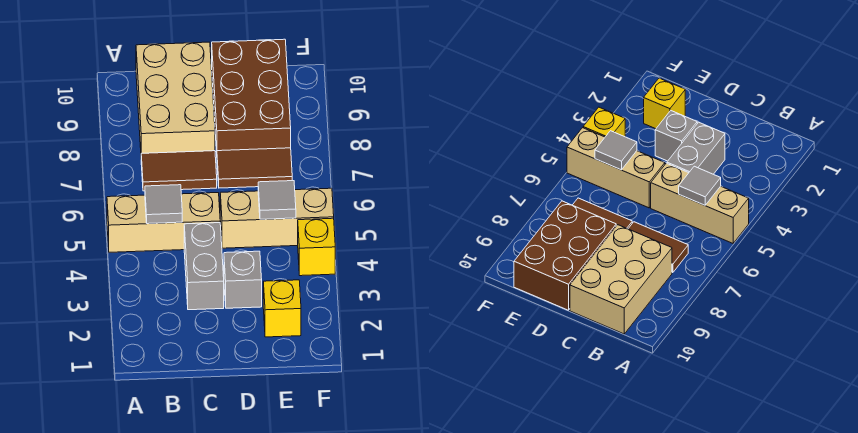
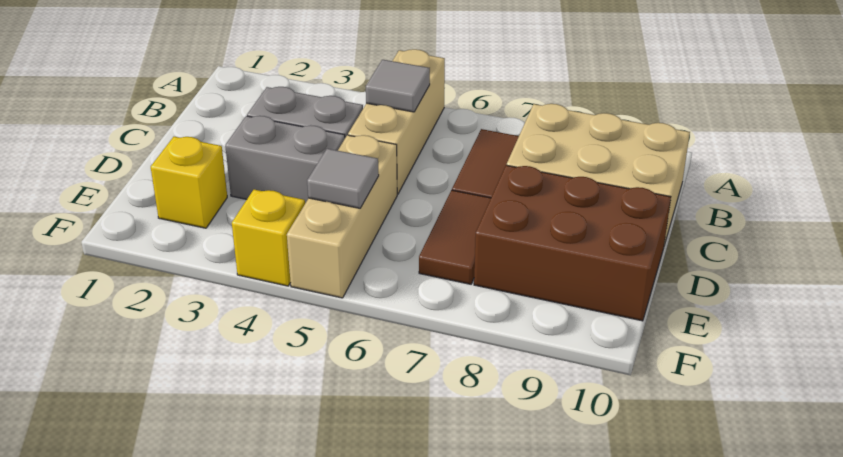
grey brick D3 level 1 -> grey brick D3:D4 level 1

